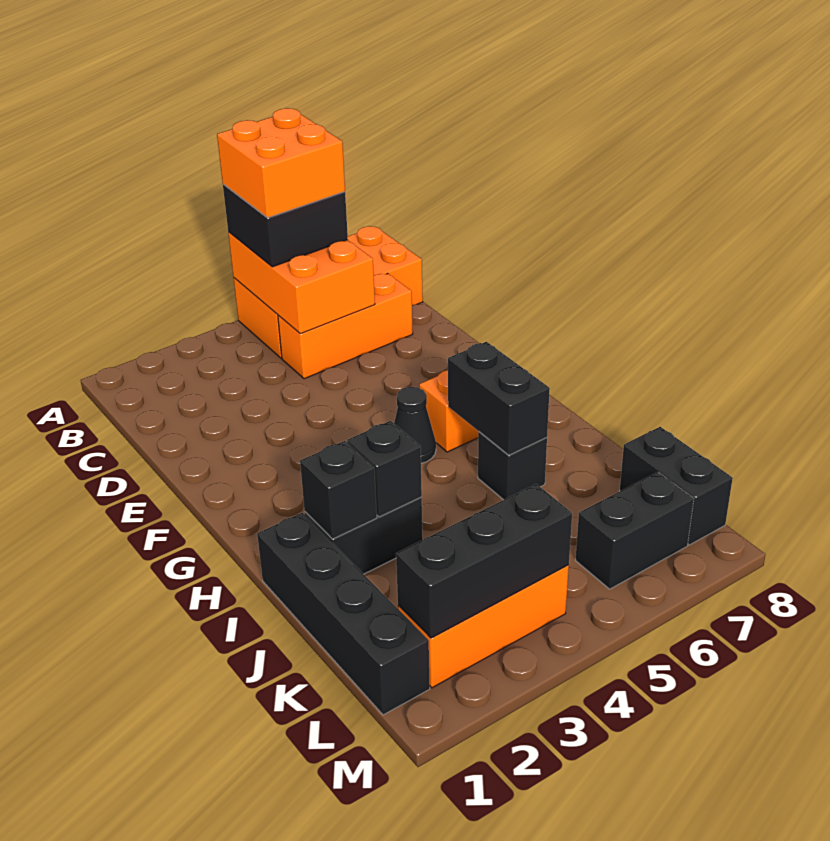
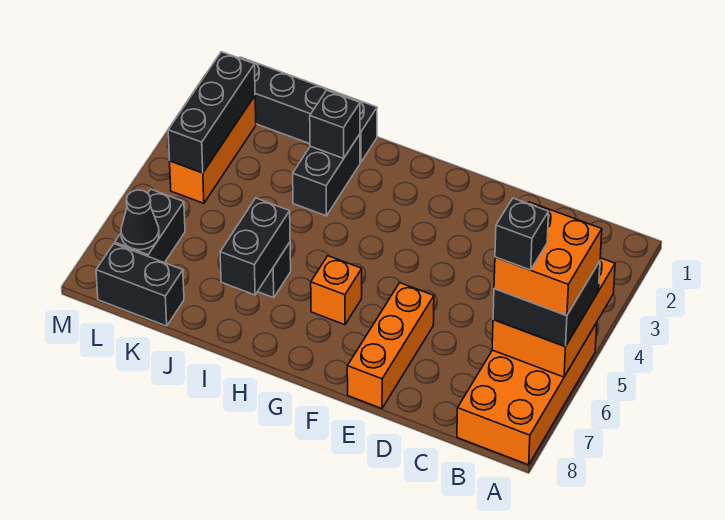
orange brick A5:C6 level 2 -> orange brick A4:B6 level 2
orange brick C5:C7 level 1 -> orange brick E6:E8 level 1
black cone G5 level 1 -> black cone L7 level 2
black brick H6:I6 level 2 -> black brick I6:I7 level 2
black brick I3 level 2 -> black brick B6 level 5

